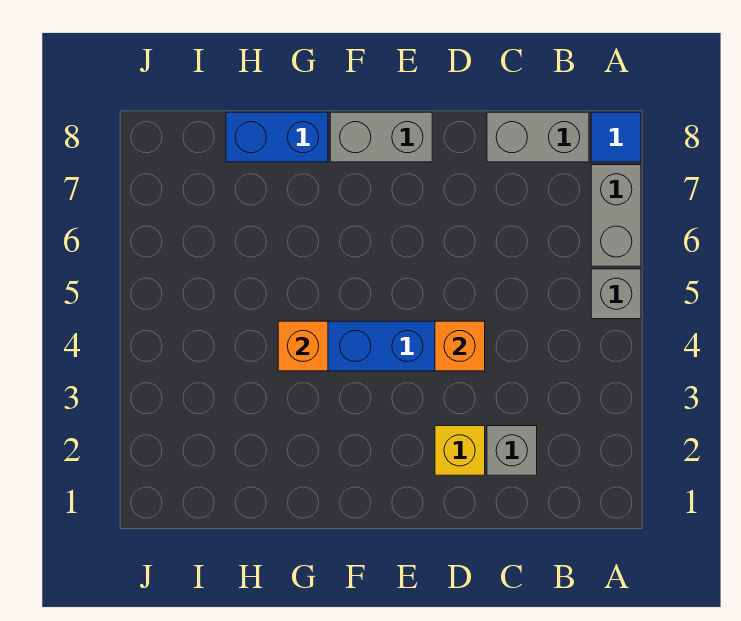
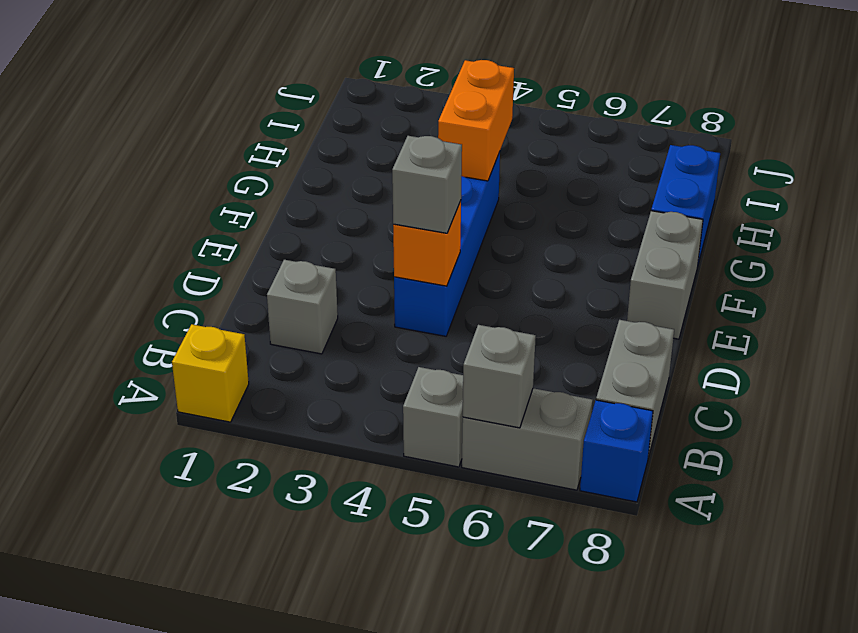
none -> grey brick A6 level 2
blue tile A8 level 1 -> blue brick A8 level 1
yellow brick D2 level 1 -> yellow brick A1 level 1
none -> grey brick D4 level 3
orange brick G4 level 2 -> orange brick G4:H4 level 2

